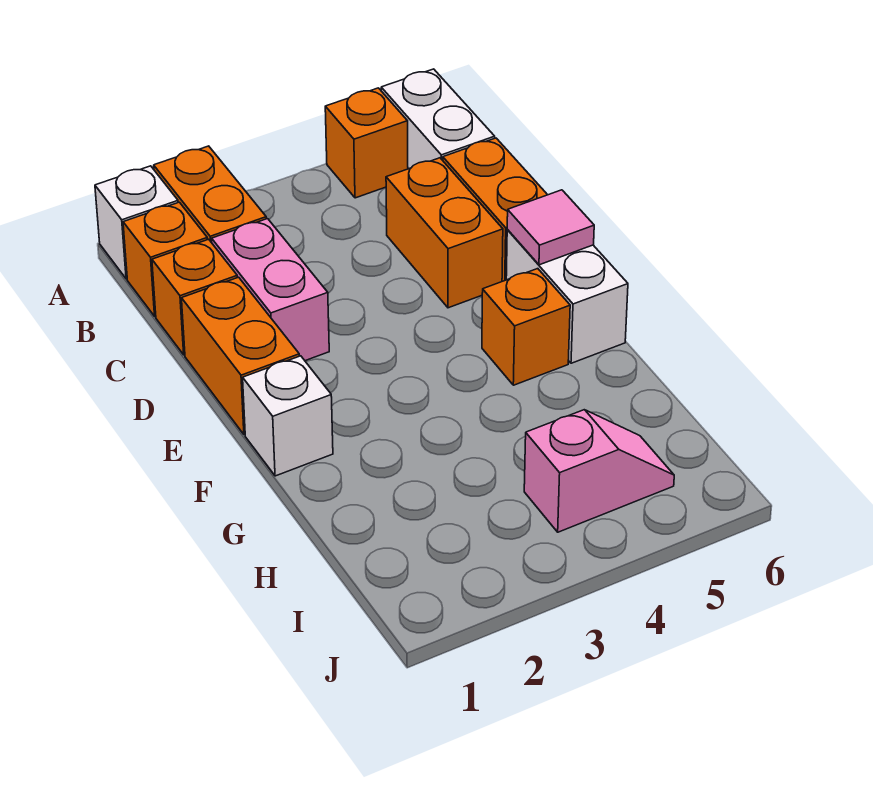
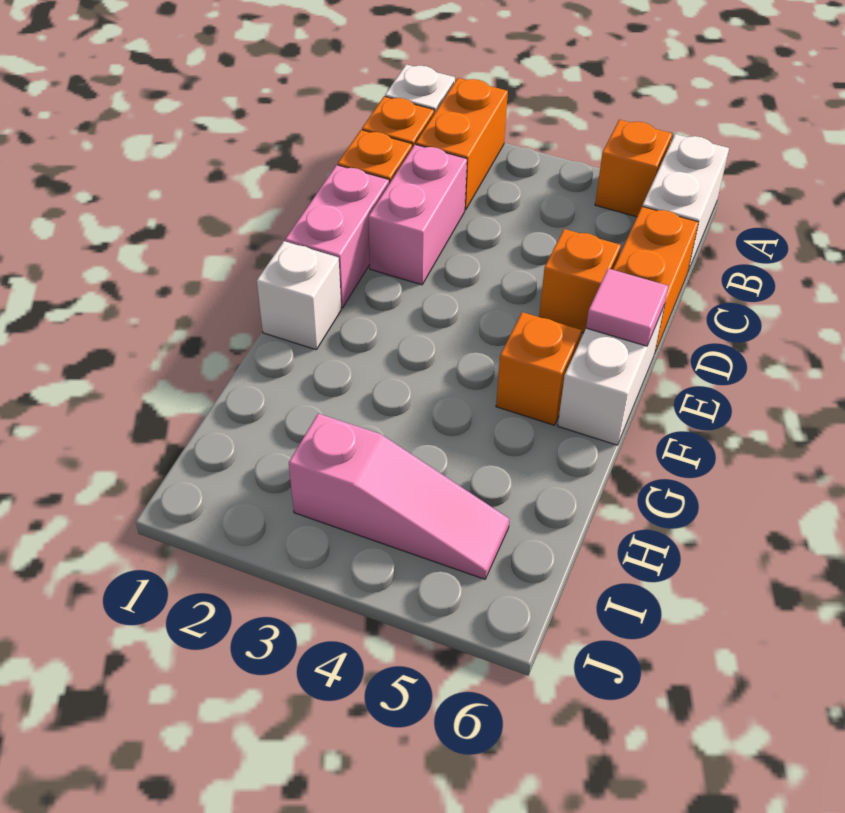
orange brick C5:D5 level 1 -> orange brick D5 level 1
orange brick D1:E1 level 1 -> pink brick D1:E1 level 1
pink slope I4:I5 level 1 top 4 -> pink slope I3:I5 level 1 top 3

